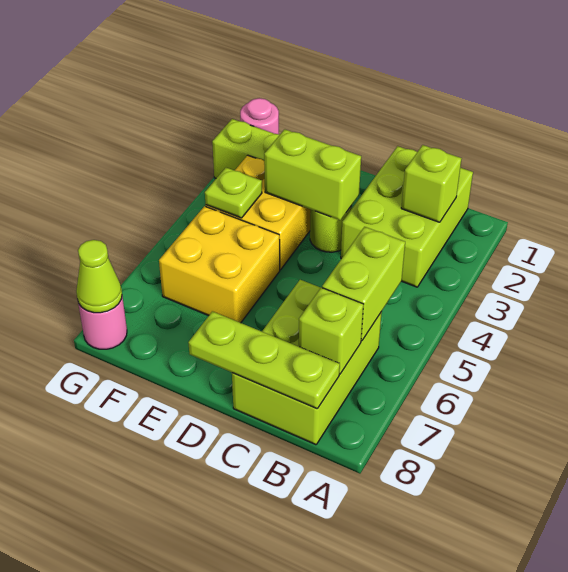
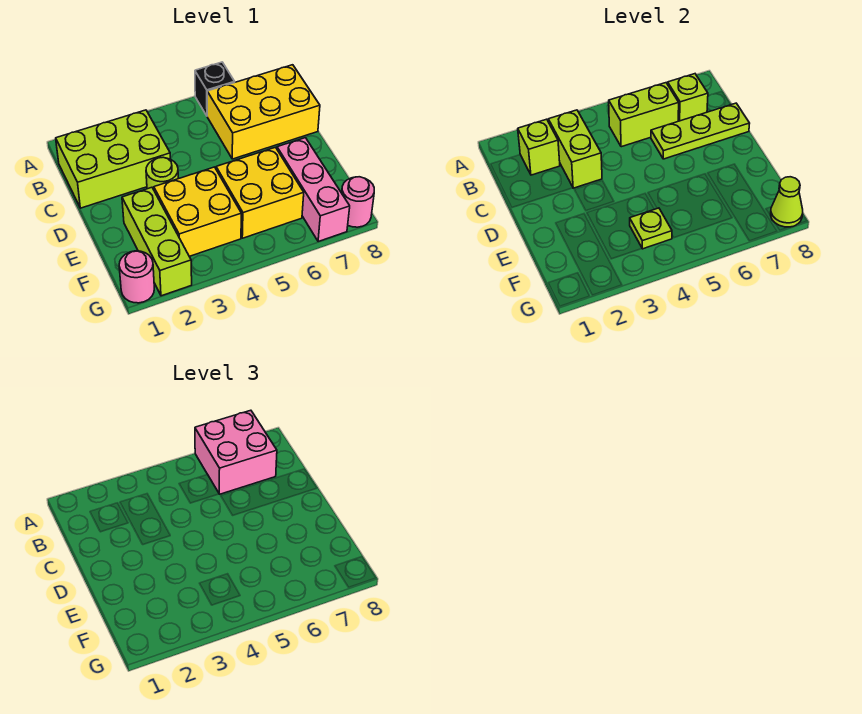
none -> black brick A6 level 1
none -> pink brick A6:B7 level 3
lime brick B6:C8 level 1 -> yellow brick B6:C8 level 1
lime plate B8:D8 level 2 -> lime plate C6:C8 level 2
lime brick D3:E3 level 2 -> lime brick B3:C3 level 2
none -> pink brick E7:G7 level 1

